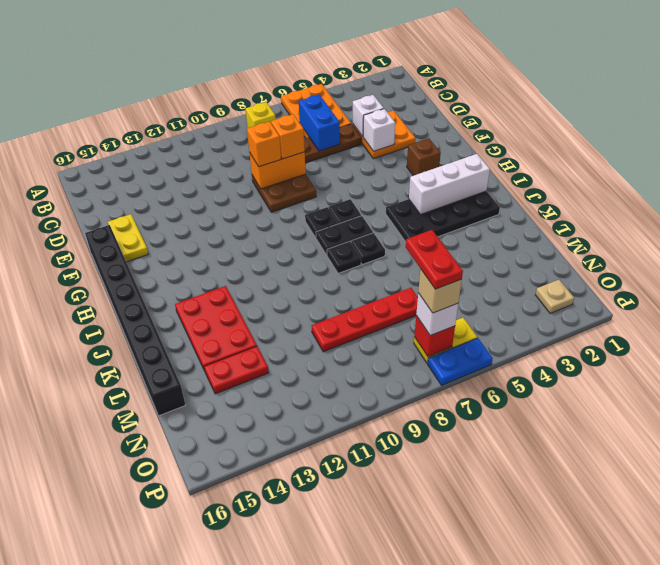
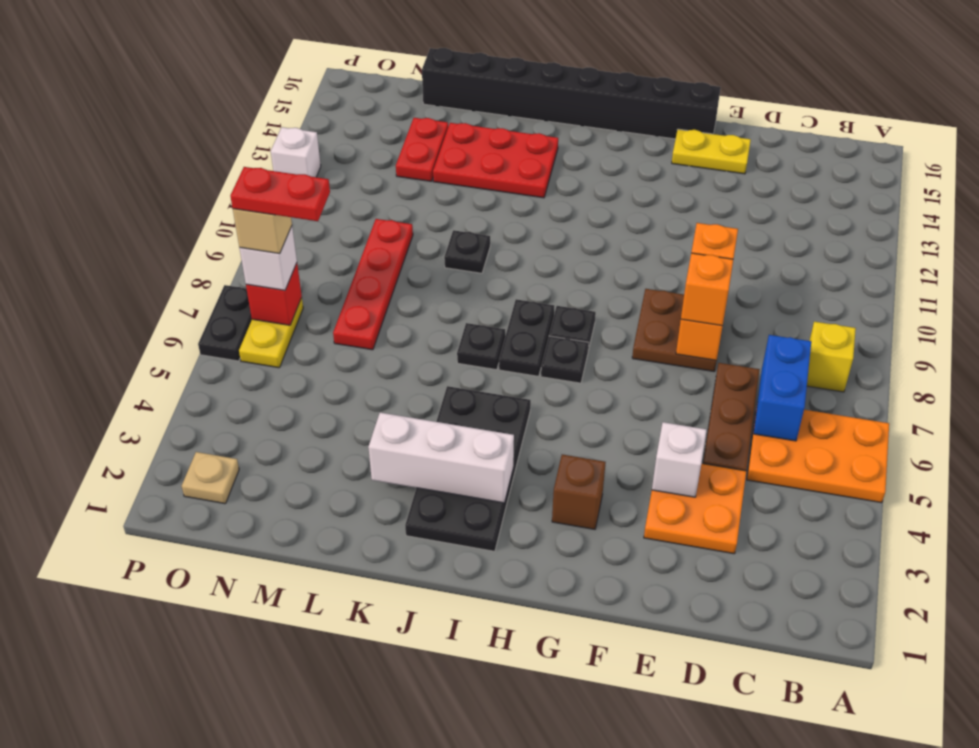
blue brick C6:D6 level 2 -> blue brick C6:C7 level 2
white brick D4 level 2 -> white brick P12 level 1
white brick I2:I4 level 2 -> white brick I3:K3 level 2
black plate J8 level 1 -> black plate K10 level 1
blue plate P6:P7 level 1 -> black plate P6:P7 level 1

